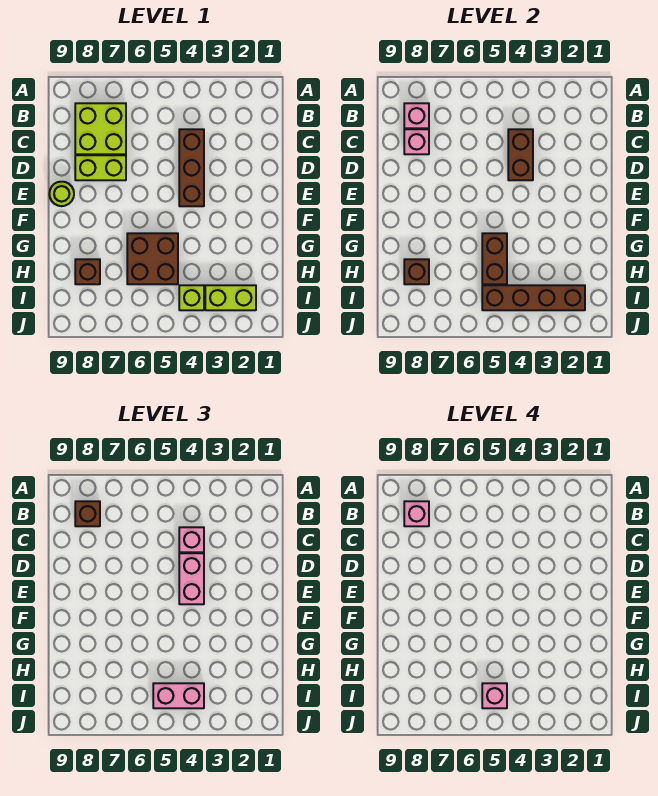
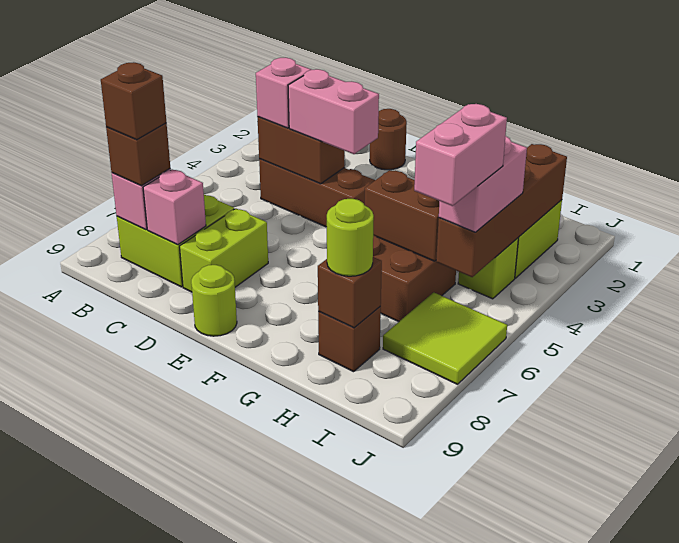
pink brick B8 level 4 -> brown brick B8 level 4
none -> brown round brick D1 level 1
none -> lime round brick H8 level 3
pink brick I5 level 4 -> pink brick I5:I6 level 4
none -> lime tile I6:J7 level 1

